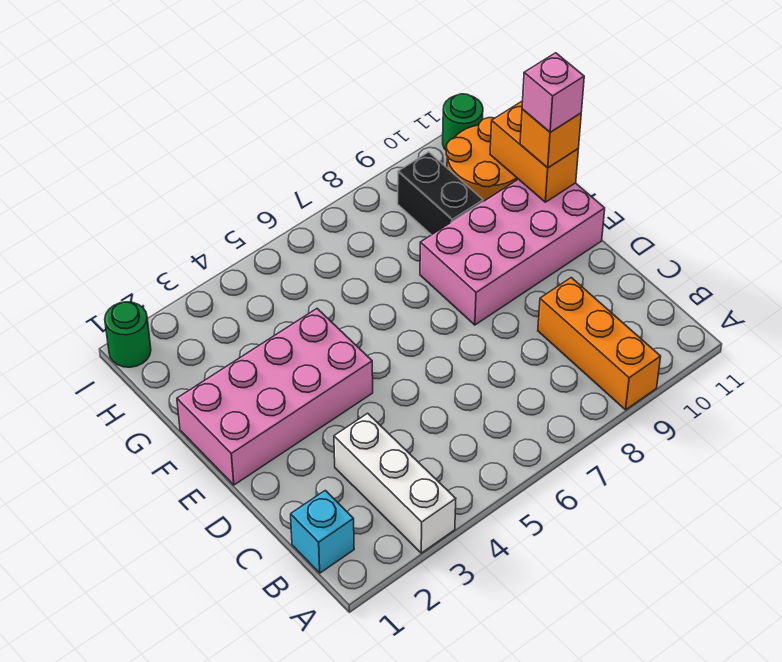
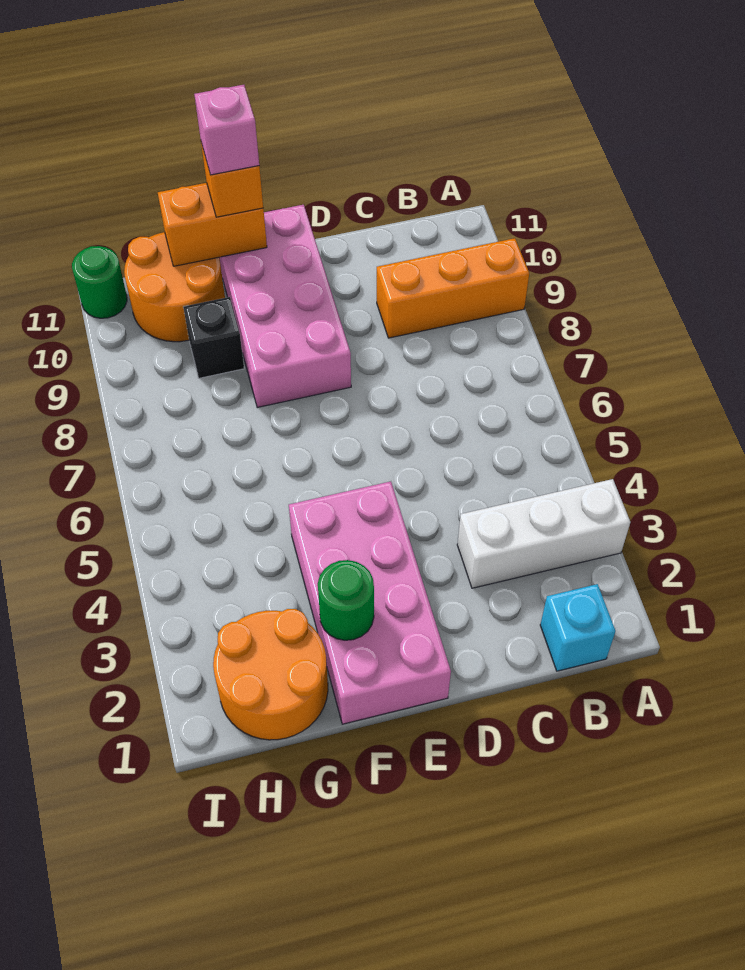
none -> orange round brick G1:H2 level 1
black brick G9:H9 level 1 -> black brick G9 level 1
green round brick I1 level 1 -> green round brick F2 level 2

